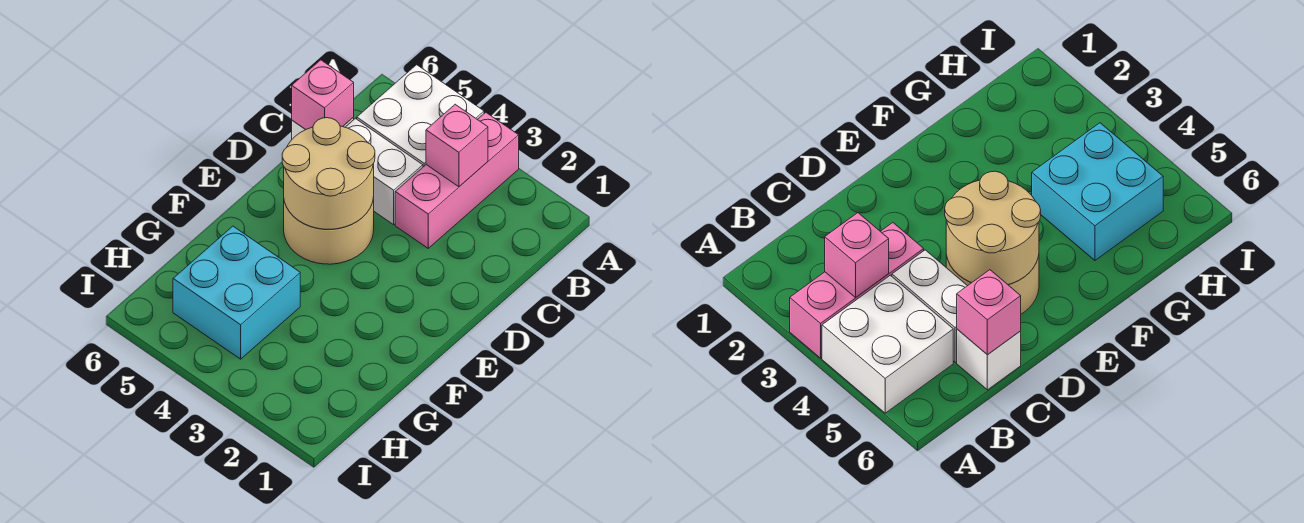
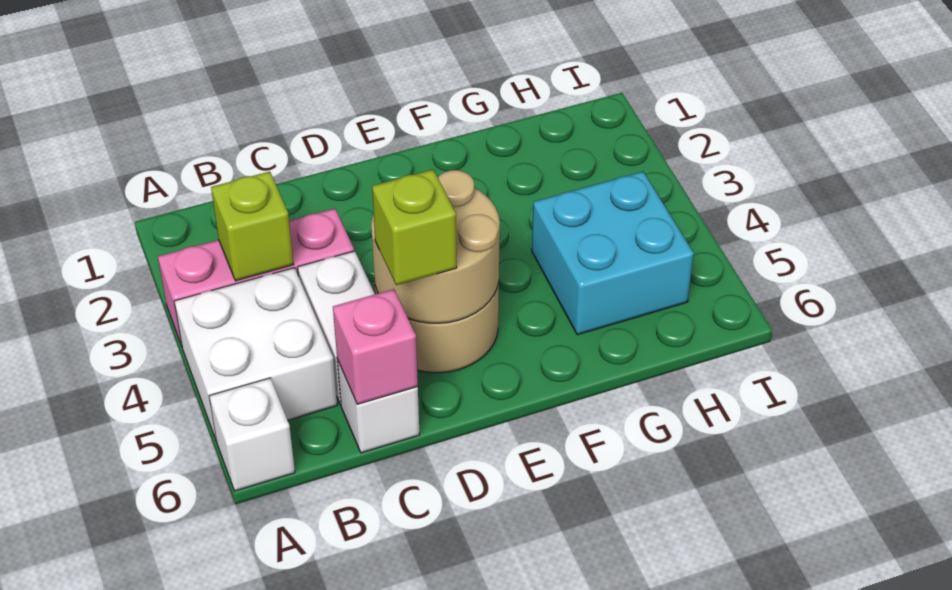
none -> white brick A6 level 1
pink brick B3 level 2 -> lime brick B3 level 2
none -> lime brick D5 level 3

